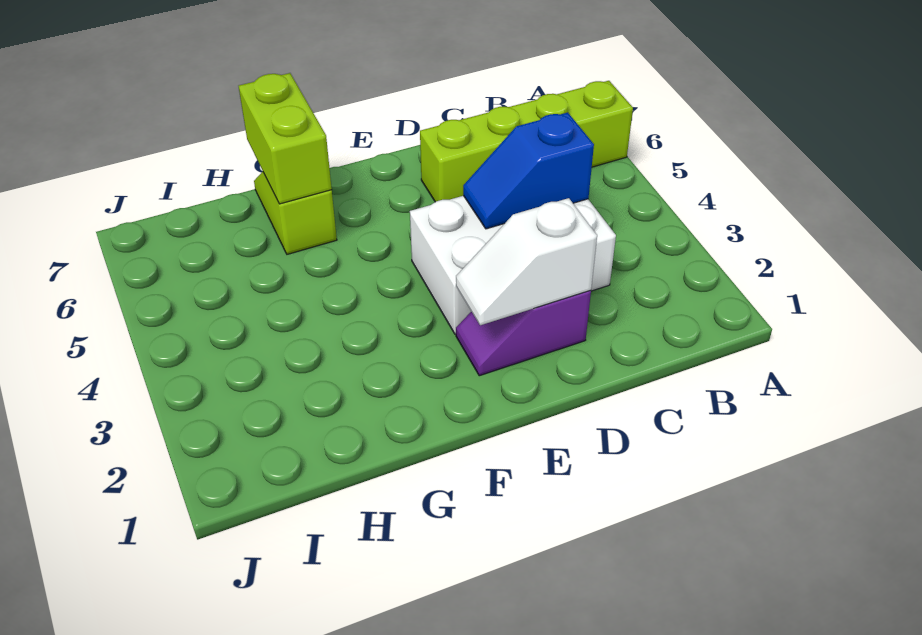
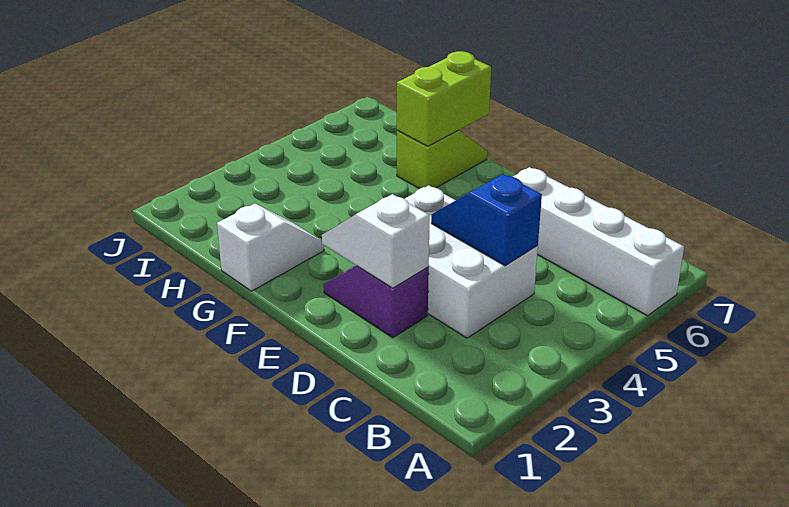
lime brick A6:D6 level 1 -> white brick A6:D6 level 1
none -> white slope G1:G2 level 1 top 1

